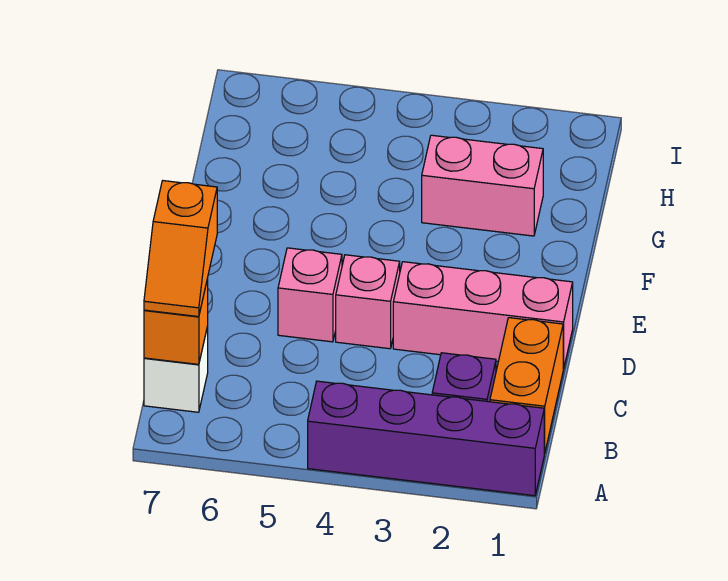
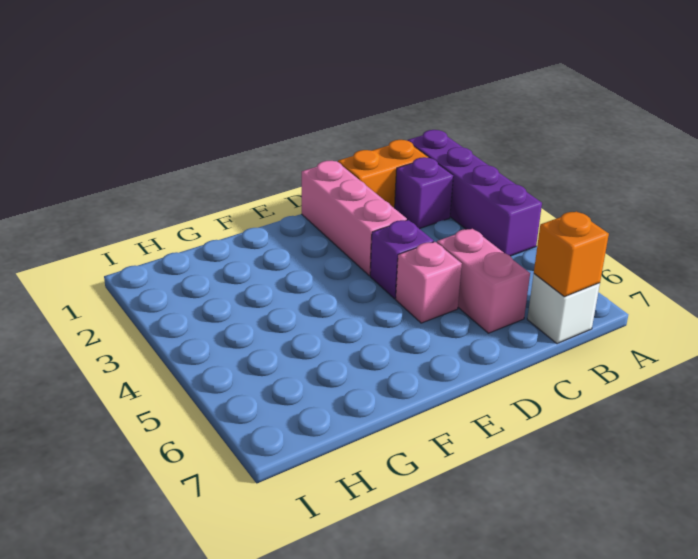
orange slope B7:C7 level 3 top C -> none
pink brick D4 level 1 -> purple brick D4 level 1
pink brick G2:G3 level 1 -> pink brick C5:C6 level 1

